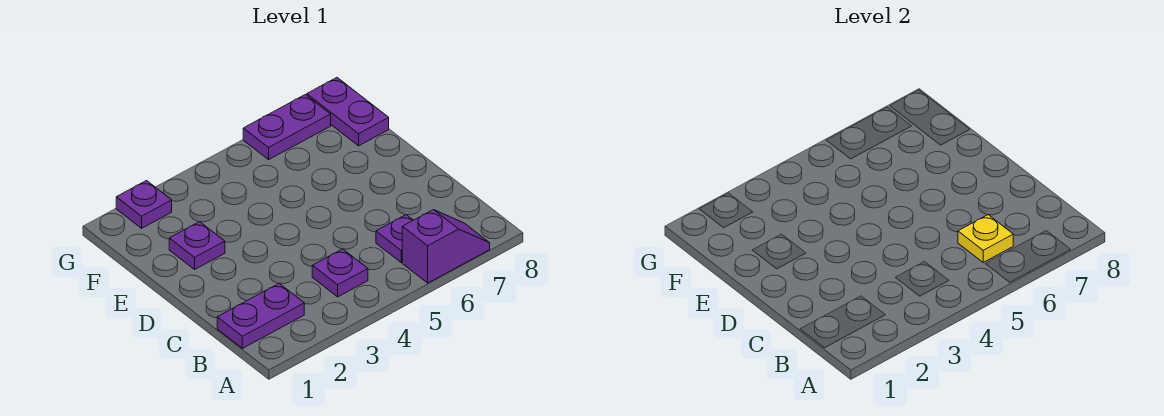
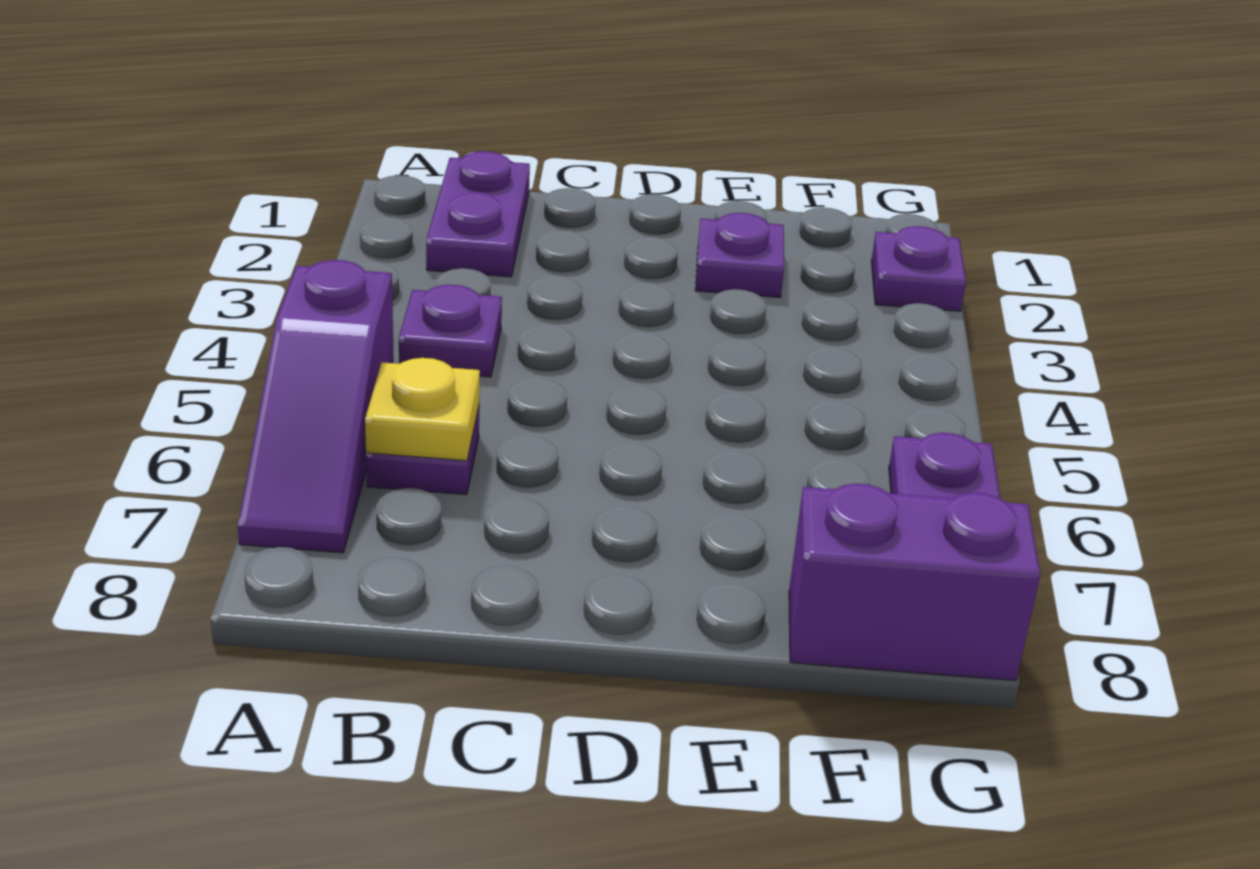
purple slope A6:A7 level 1 top 6 -> purple slope A5:A7 level 1 top 5
purple plate F8:G8 level 1 -> purple brick F8:G8 level 1

